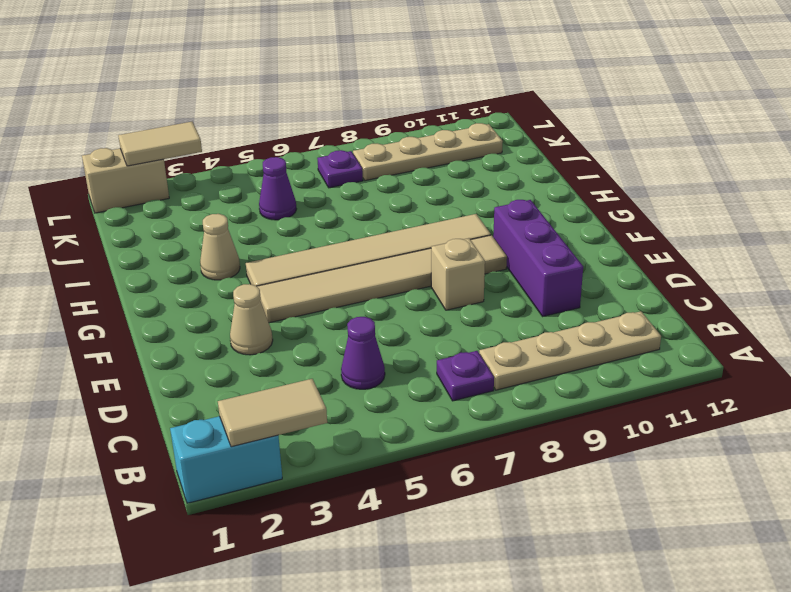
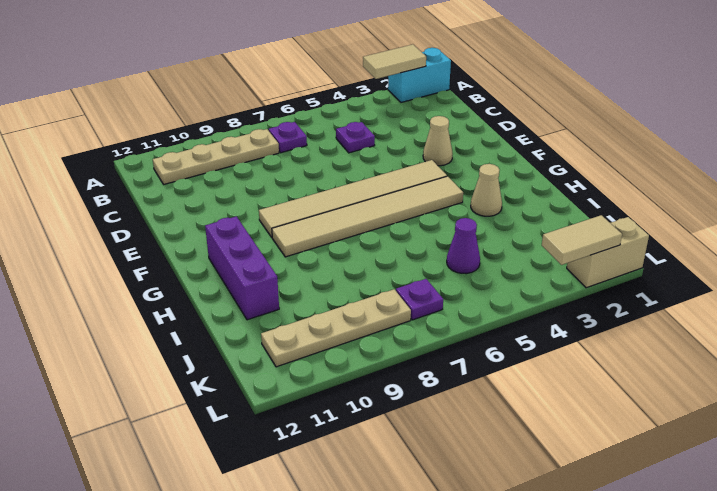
purple cone C5 level 1 -> purple plate C5 level 1
purple brick D10:F10 level 1 -> purple brick G11:I11 level 1
tan brick E8 level 1 -> none

